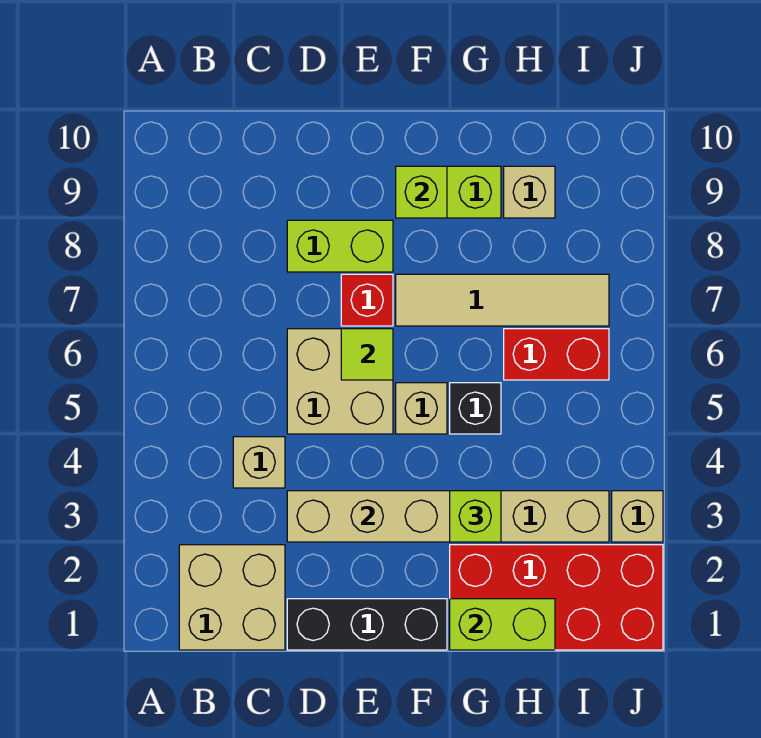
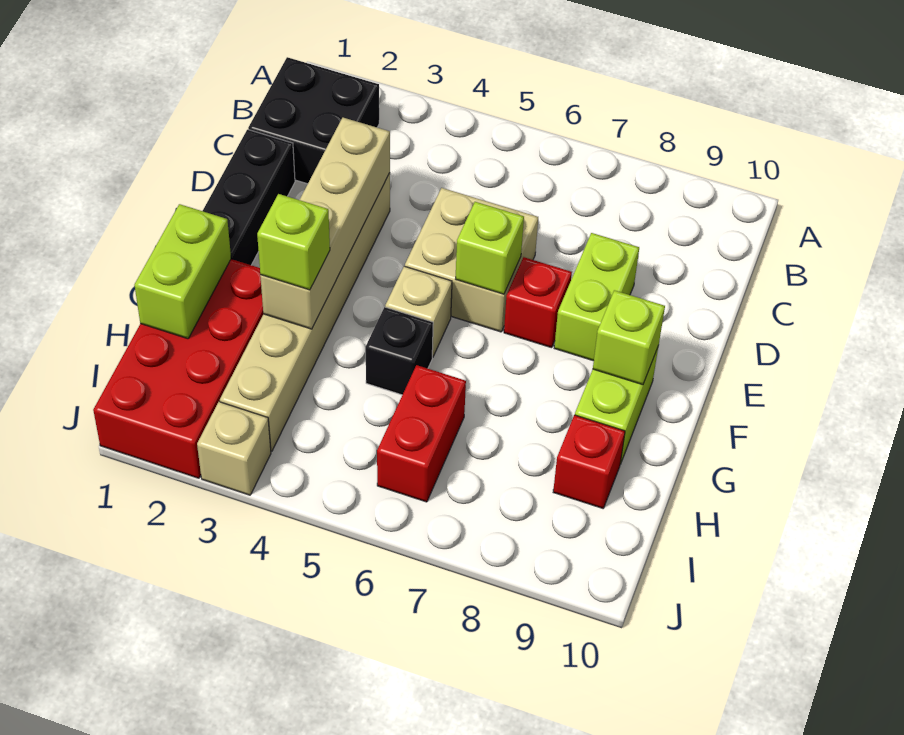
tan brick B1:C2 level 1 -> black brick B1:C2 level 1
tan brick C4 level 1 -> none
lime tile E6 level 2 -> lime brick E6 level 2
tan tile F7:I7 level 1 -> none
tan brick H9 level 1 -> red brick H9 level 1

